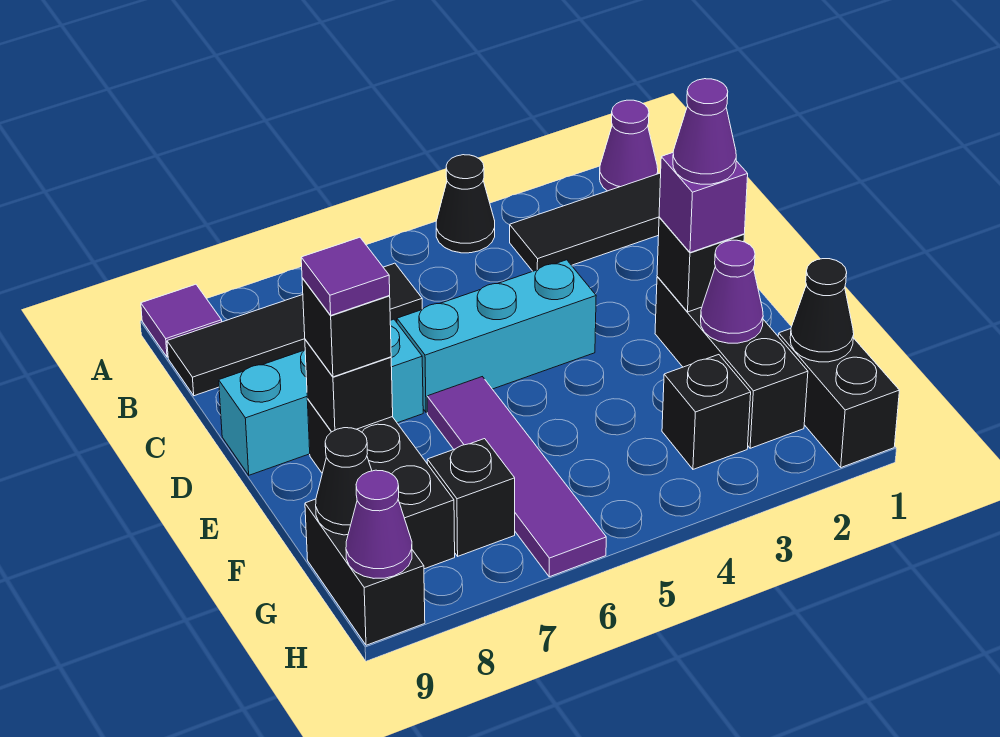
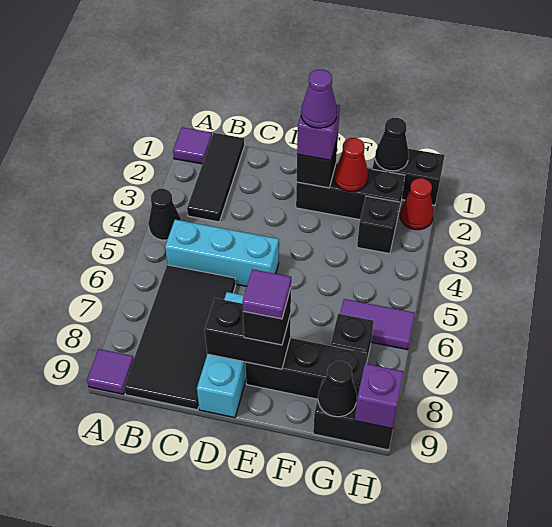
purple cone A1 level 1 -> purple tile A1 level 1
black tile B6:B9 level 1 -> black tile B6:C9 level 1
cyan brick D4:D6 level 1 -> cyan brick B5:D5 level 1
purple tile E6:H6 level 1 -> purple tile G6:H6 level 1
black brick E8 level 2 -> black brick D8:E8 level 2
purple cone F2 level 2 -> red cone F2 level 2
none -> red cone H2 level 1
purple cone H9 level 2 -> purple brick H9 level 2

